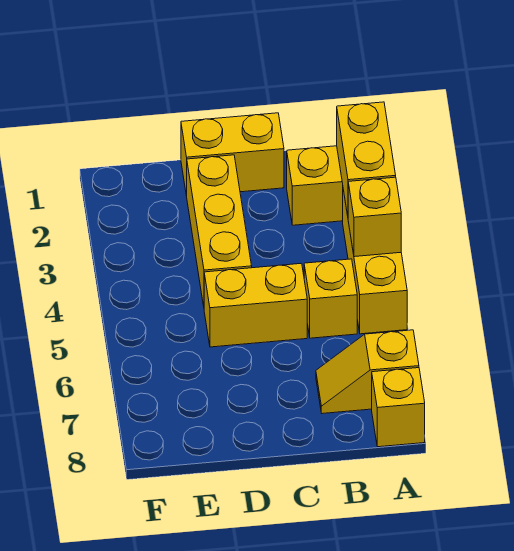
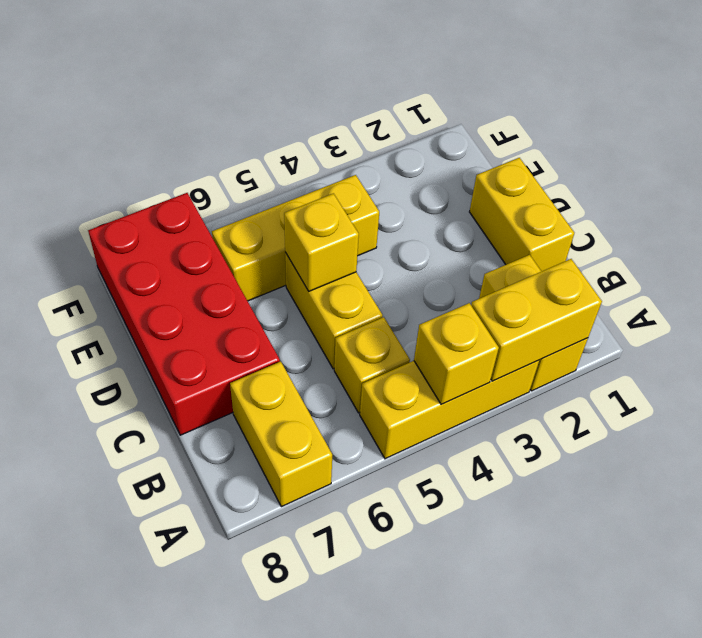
yellow slope A7:B7 level 1 top A -> yellow brick A7:B7 level 1
yellow brick A8 level 1 -> yellow brick D5 level 2
none -> red brick C7:F8 level 1
yellow brick D2:D4 level 1 -> yellow brick E4:E6 level 1

